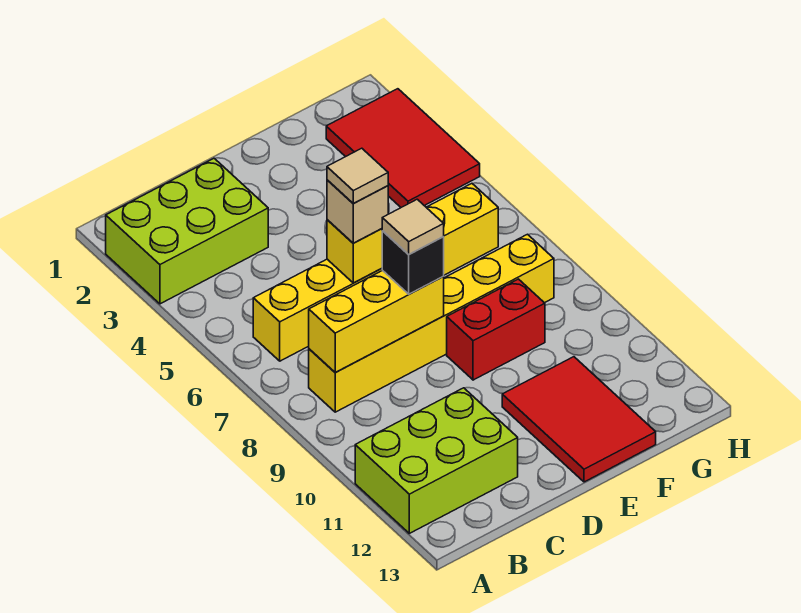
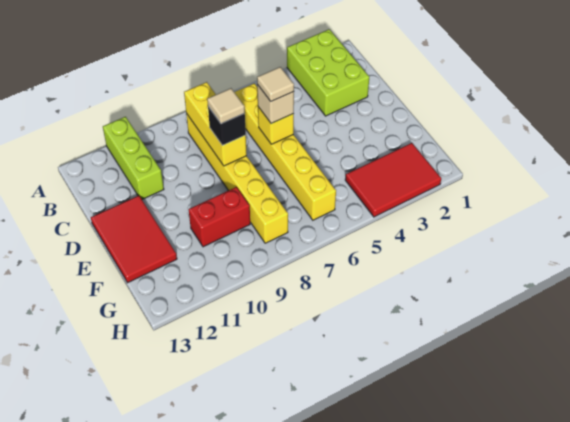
lime brick A11:C12 level 1 -> lime brick A11:C11 level 1
red brick E9:F9 level 1 -> red brick F9:F10 level 1
red tile E11:F13 level 1 -> red tile D12:F13 level 1

